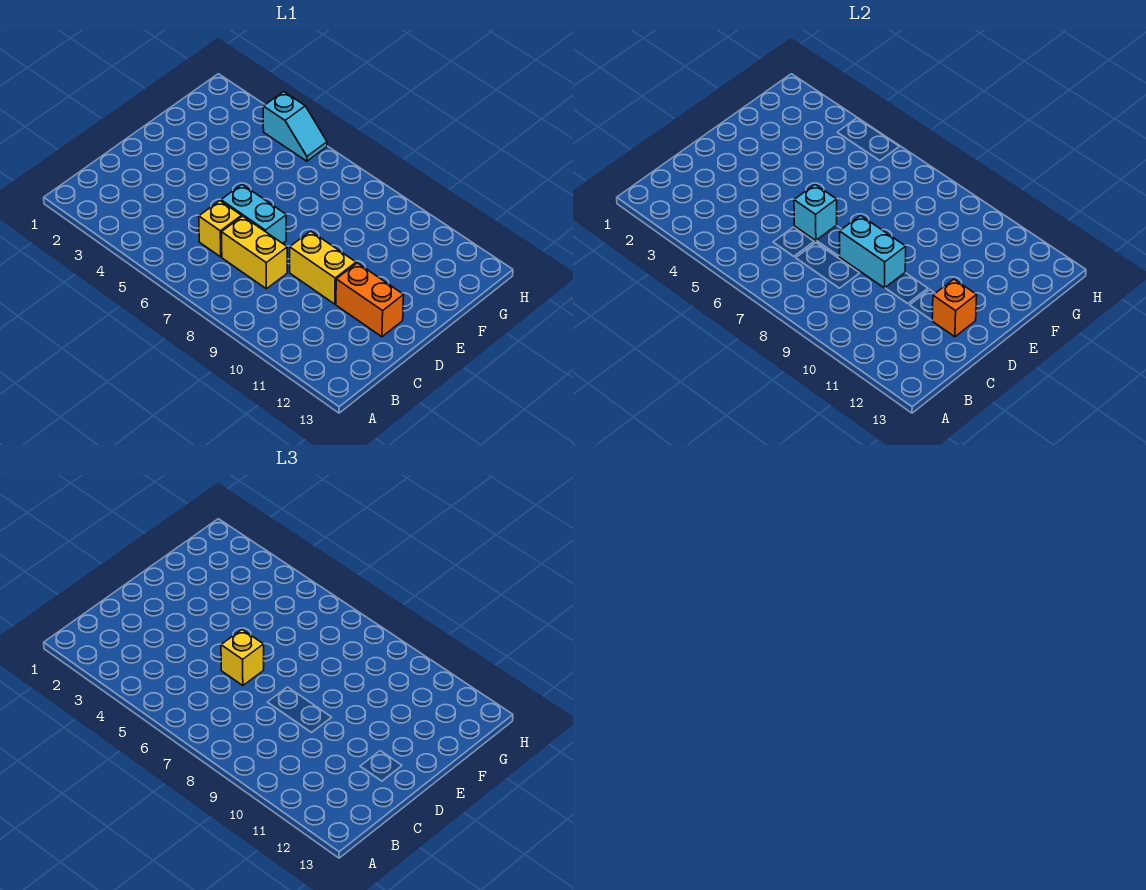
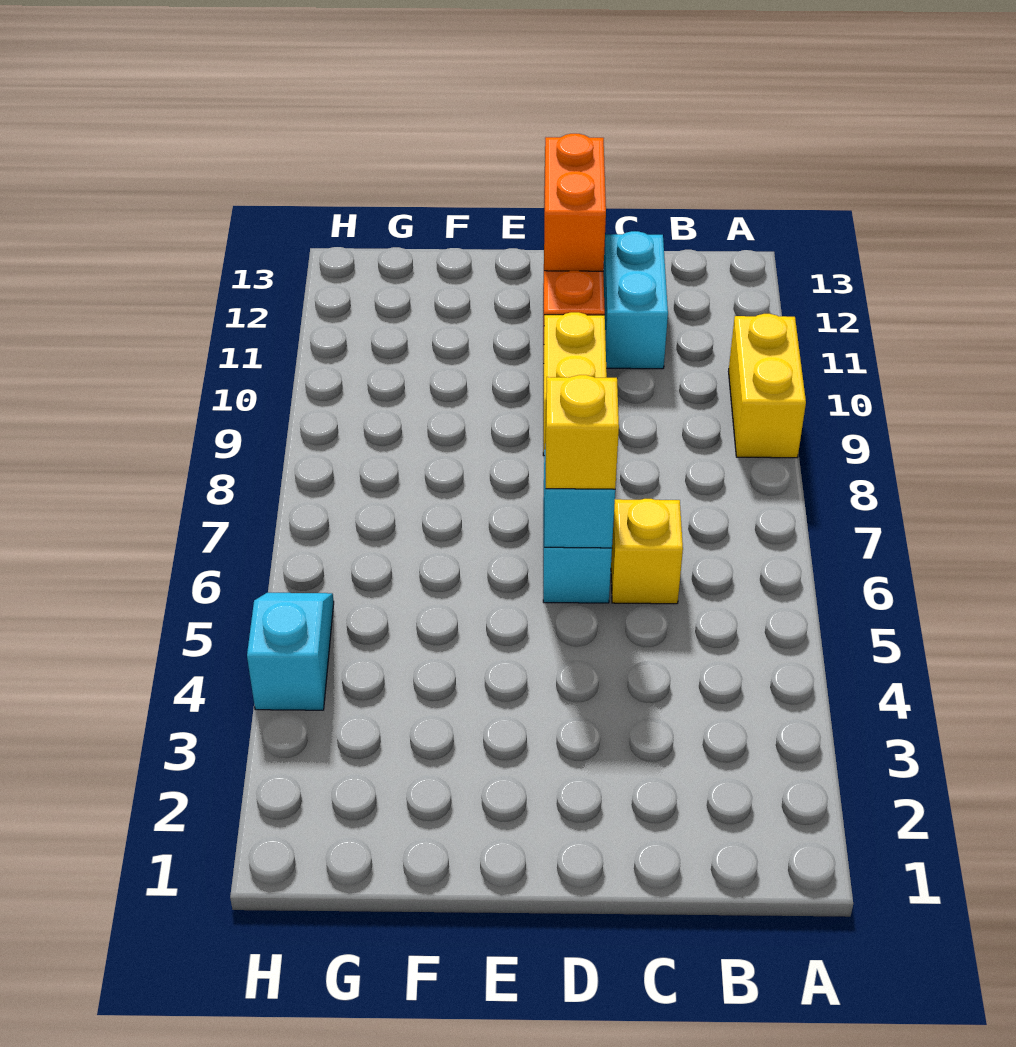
yellow brick C7:C8 level 1 -> yellow brick A9:A10 level 1
cyan brick D8:D9 level 2 -> cyan brick C11:C12 level 1
orange brick D12 level 2 -> orange brick D12:D13 level 2

